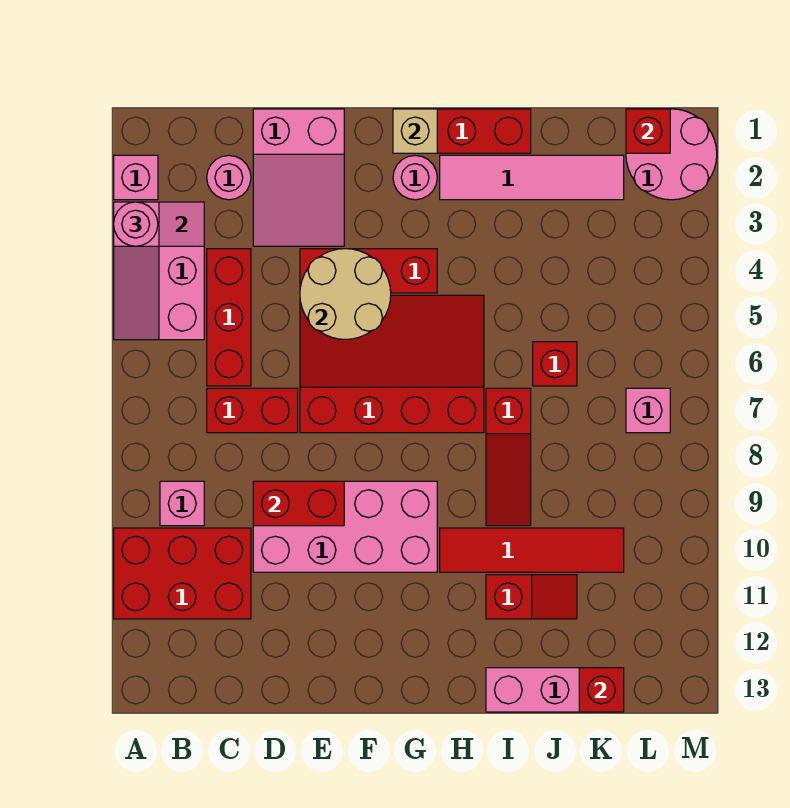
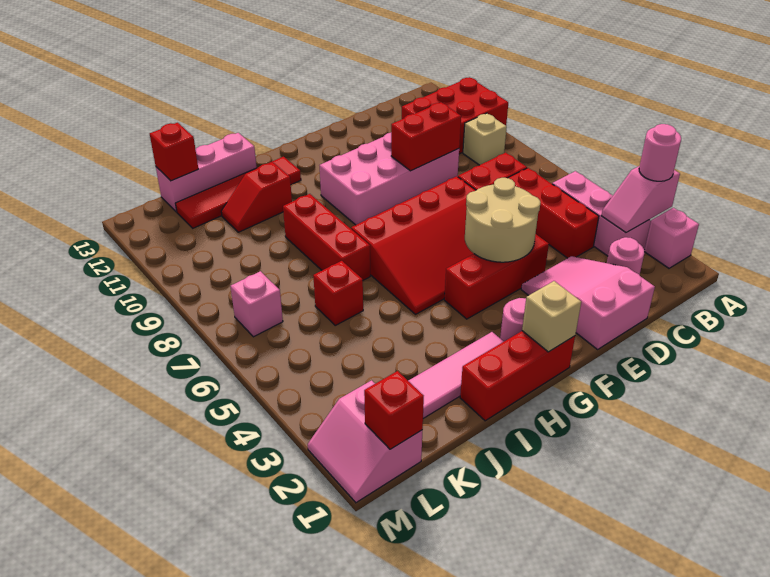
pink brick B9 level 1 -> tan brick B9 level 1
red tile H10:K10 level 1 -> red tile H12:K12 level 1
red slope I7:I9 level 1 top 7 -> red brick I7:I9 level 1
pink round brick L1:M2 level 1 -> pink slope L1:M2 level 1 top L

